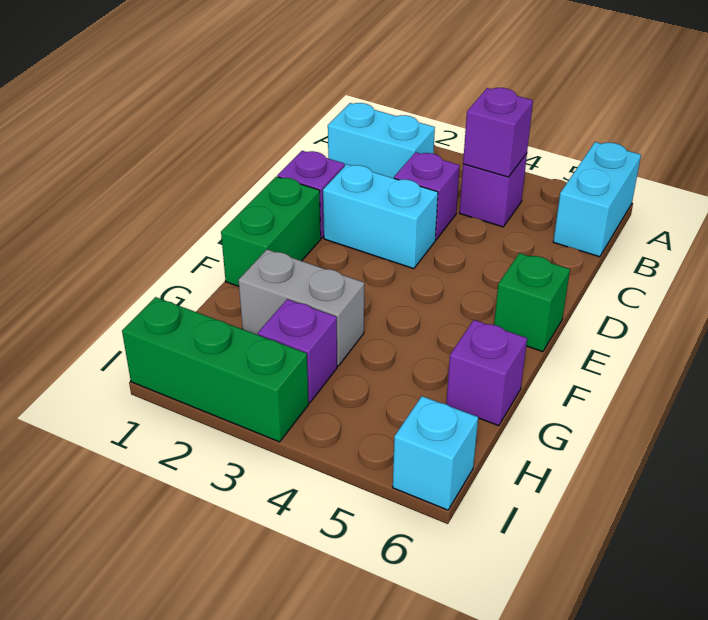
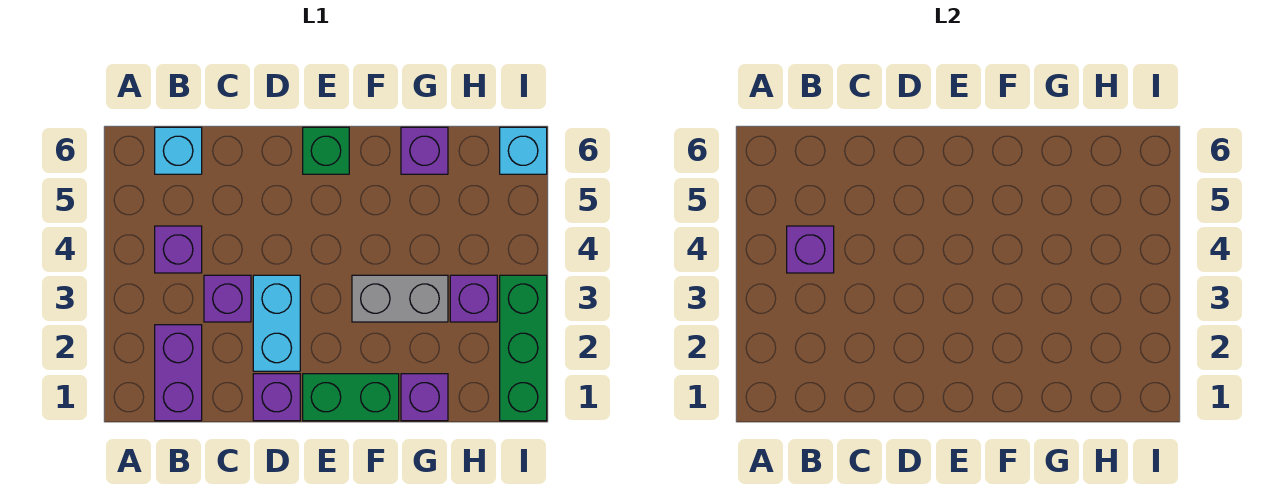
cyan brick A6:B6 level 1 -> cyan brick B6 level 1
cyan brick B1:B2 level 1 -> purple brick B1:B2 level 1
none -> purple brick G1 level 1
grey brick G2:G3 level 1 -> grey brick F3:G3 level 1

